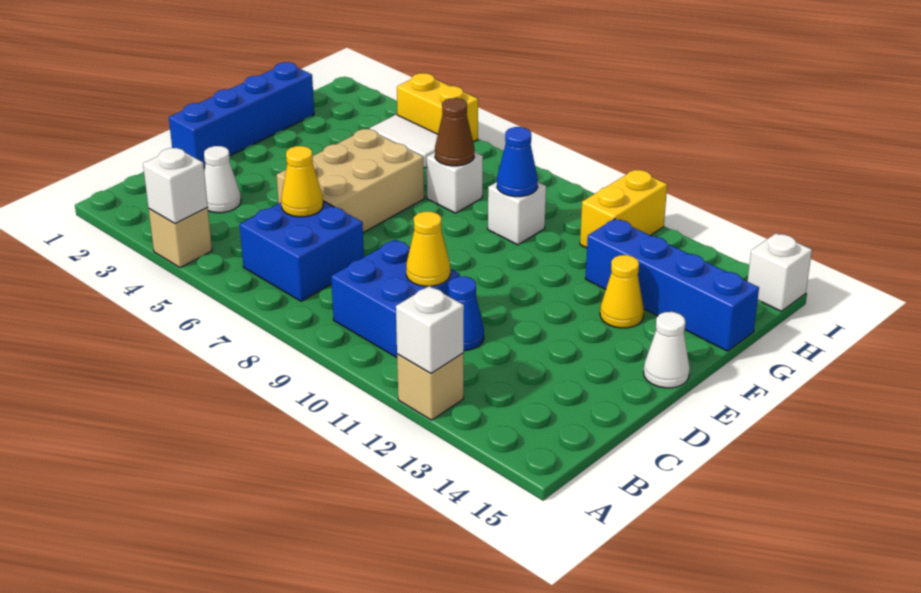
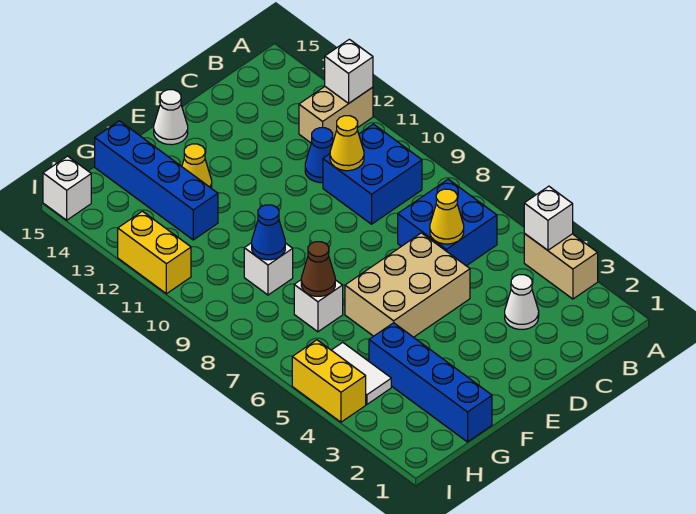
tan brick A4 level 1 -> tan brick A3:A4 level 1
tan brick A12 level 1 -> tan brick A12:B12 level 1
blue brick D1:G1 level 1 -> blue brick G1:G4 level 1
yellow brick H11:I11 level 1 -> yellow brick I11:I12 level 1

